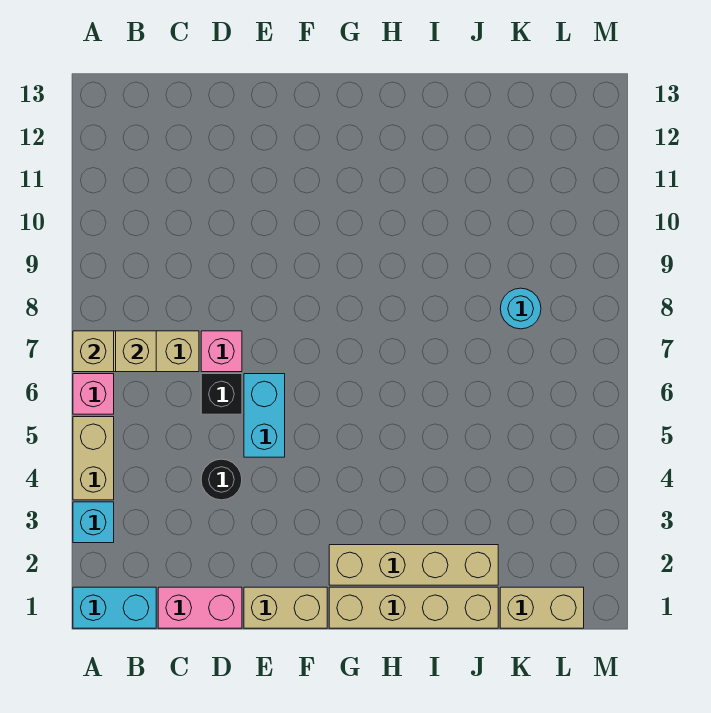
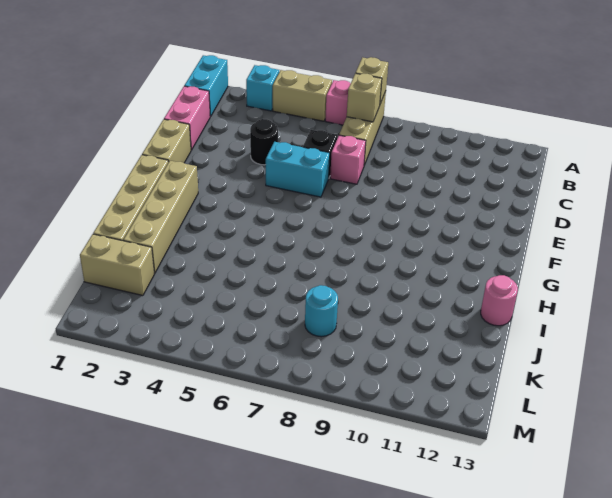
none -> pink round brick I13 level 1
tan brick K1:L1 level 1 -> tan brick K1:K2 level 1

